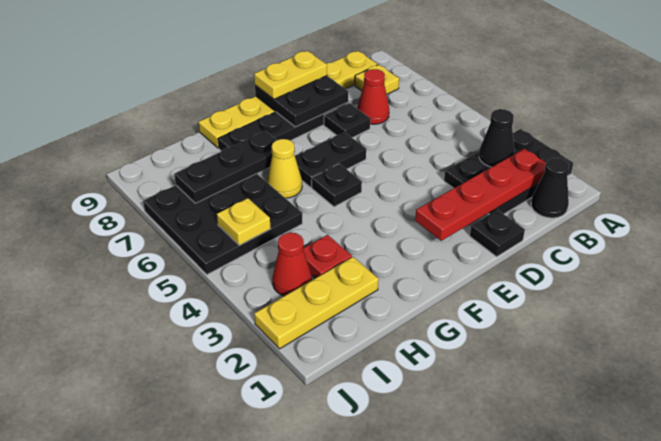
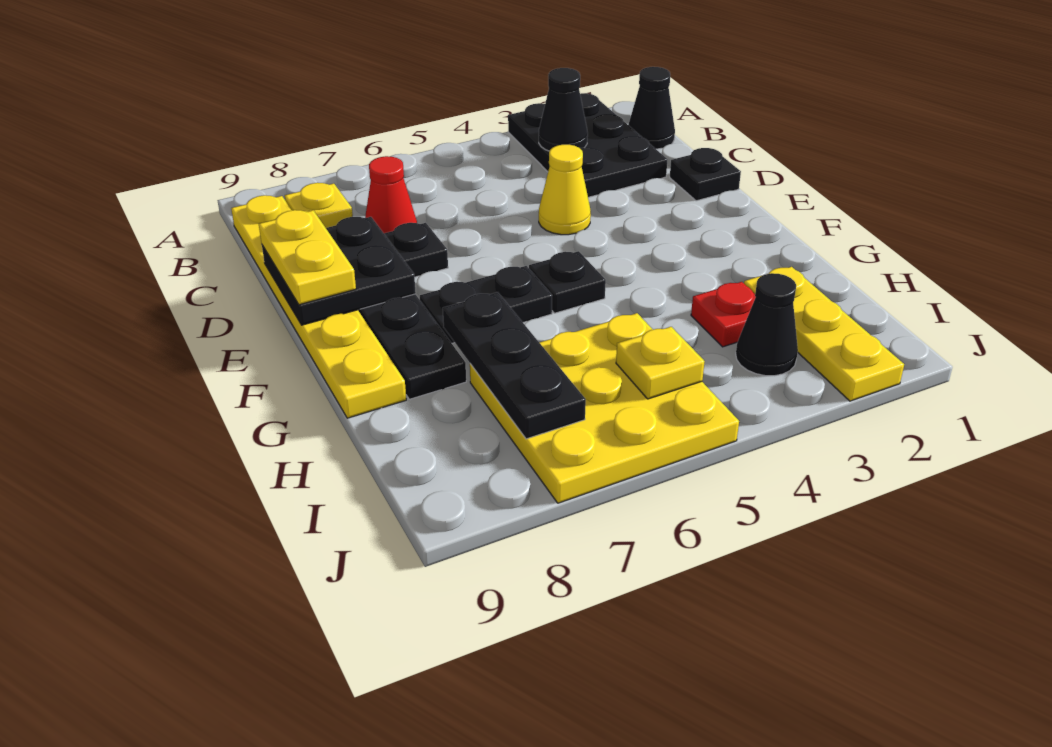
red plate B2:E2 level 2 -> none
black plate E6:F6 level 1 -> black plate F6:F7 level 1
yellow cone G6 level 1 -> yellow cone D4 level 1
black plate H5:J7 level 1 -> yellow plate H5:J7 level 1
red cone I3 level 1 -> black cone I3 level 1

